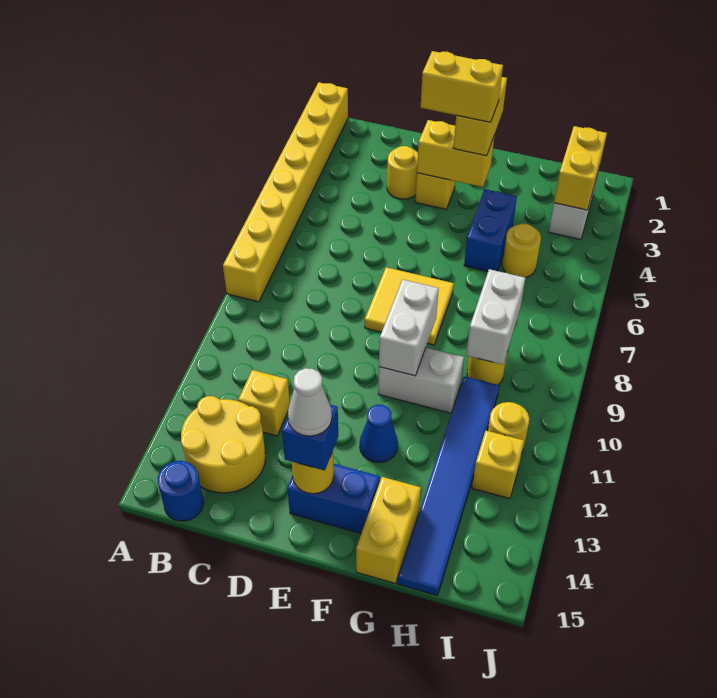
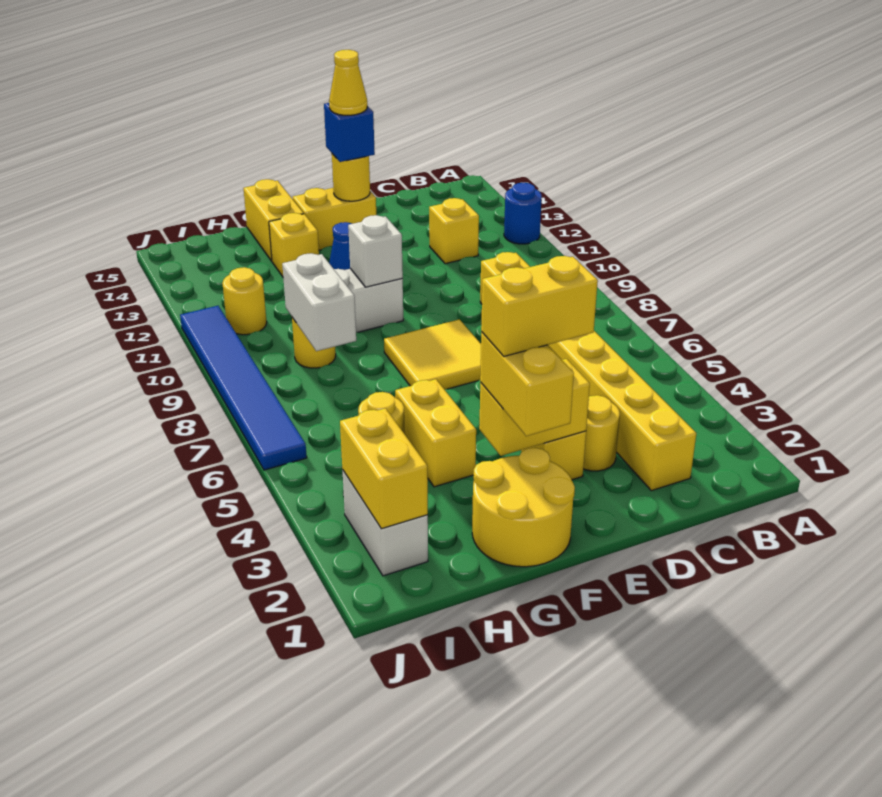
yellow brick A1:A8 level 1 -> yellow brick C2:C9 level 1
yellow round brick B13:C14 level 1 -> yellow round brick F1:G2 level 1
blue round brick B15 level 1 -> blue round brick A12 level 1
blue brick E14:F14 level 1 -> yellow brick E14:F14 level 1
white cone E14 level 4 -> yellow cone E14 level 4
white brick F9:F10 level 2 -> white brick F10 level 2
blue brick G4:G5 level 1 -> yellow brick G4:G5 level 1
blue tile H10:H15 level 1 -> blue tile J6:J11 level 1
yellow brick I12 level 1 -> yellow brick G13 level 1

